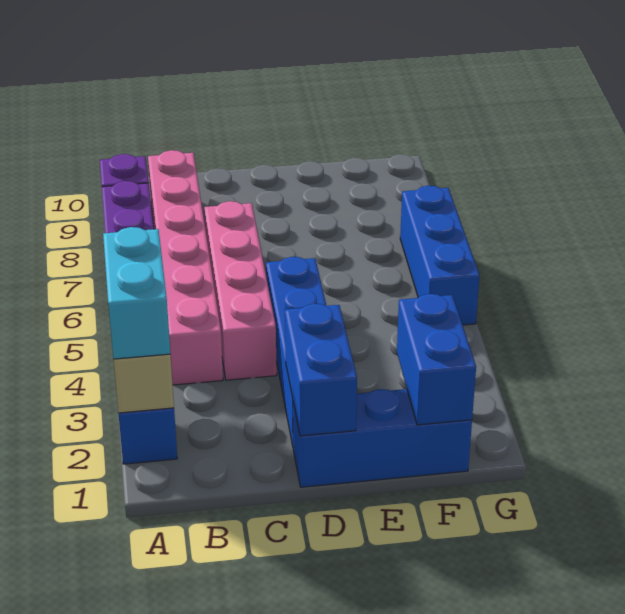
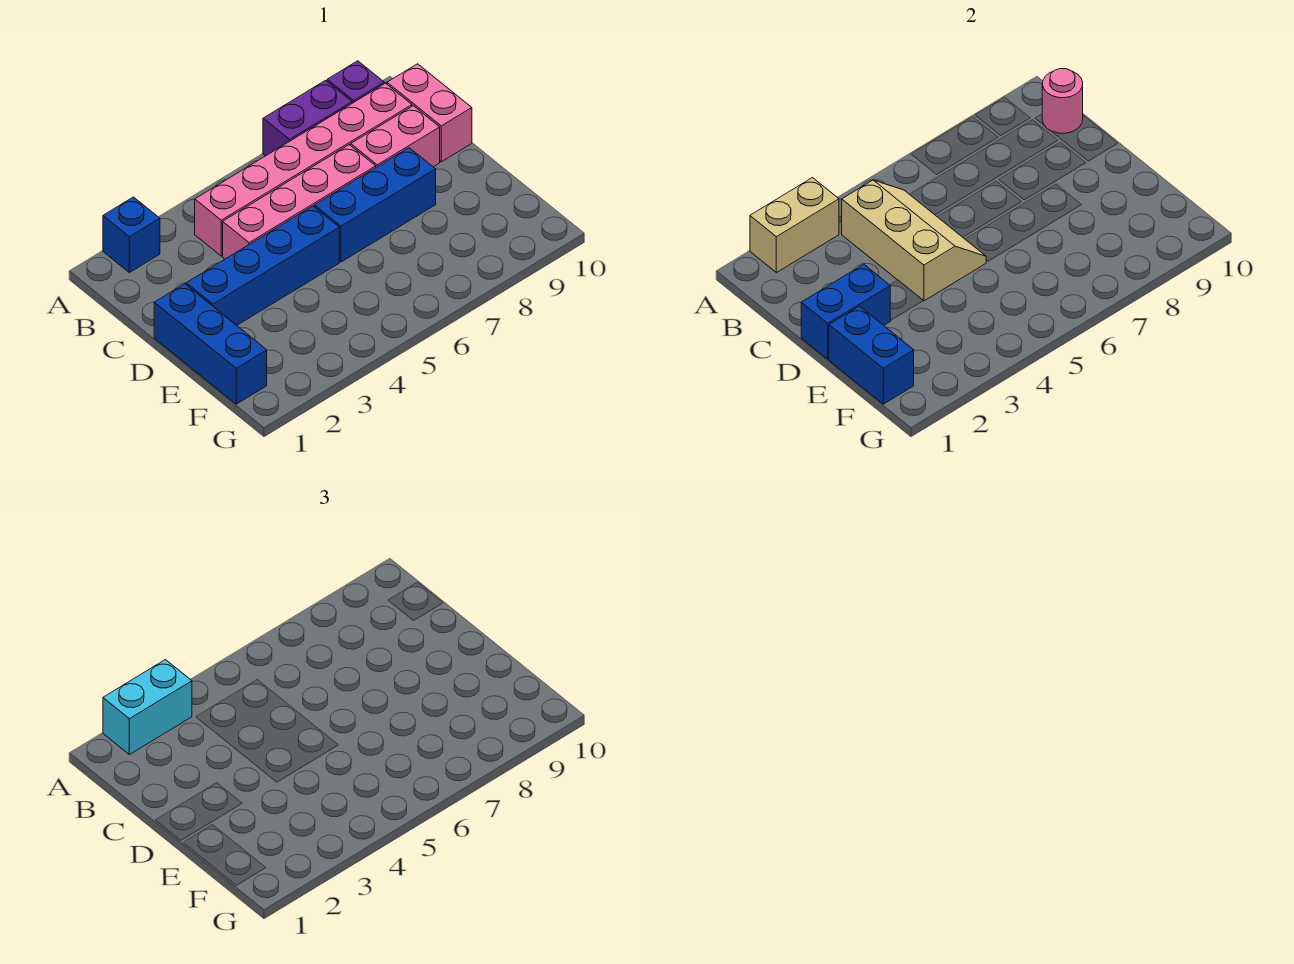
none -> tan slope B4:D5 level 2 top 4
none -> pink brick B10:C10 level 1
none -> pink round brick B10 level 2
none -> pink brick C8:C9 level 1
blue brick F1:F2 level 2 -> blue brick E1:F1 level 2
blue brick G5:G7 level 1 -> blue brick D6:D8 level 1

